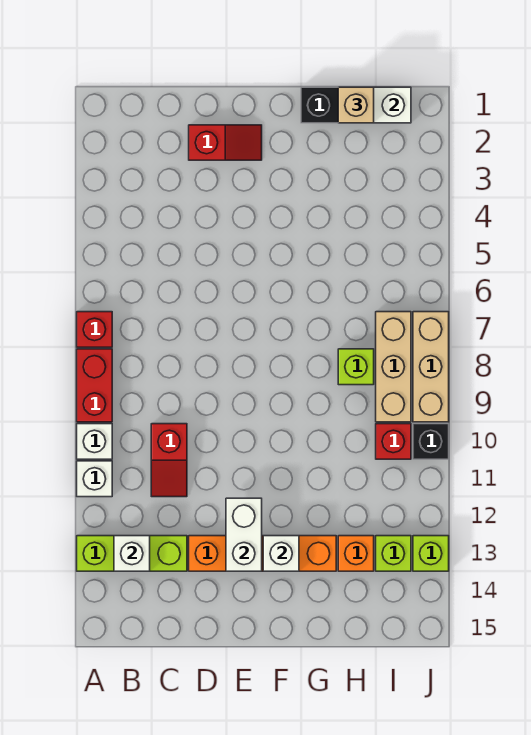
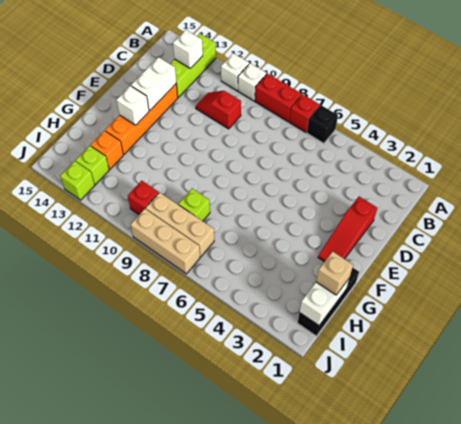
red slope D2:E2 level 1 top D -> red slope D2:F2 level 1 top D
white brick E12:E13 level 2 -> white brick D13:E13 level 2
black brick J10 level 1 -> black brick A6 level 1

